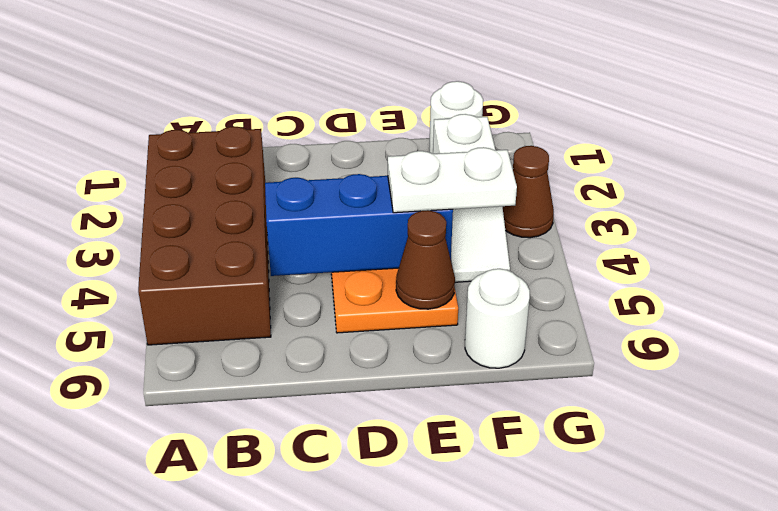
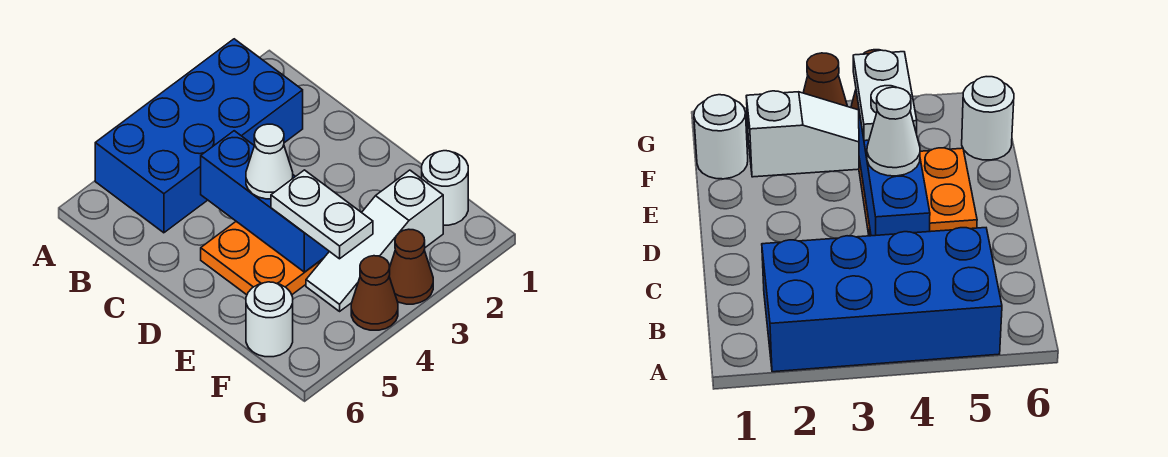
brown brick A2:B5 level 1 -> blue brick A2:B5 level 1
none -> white cone D4 level 3
brown cone E5 level 2 -> brown cone G4 level 1

